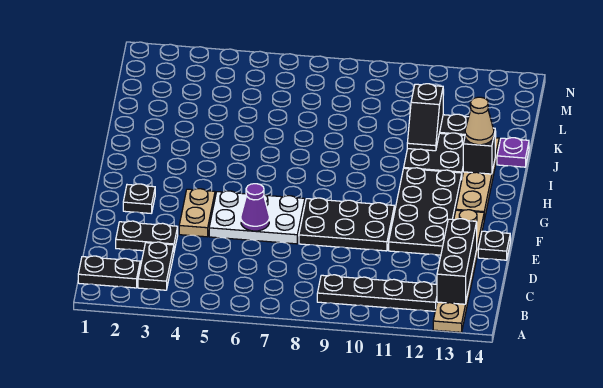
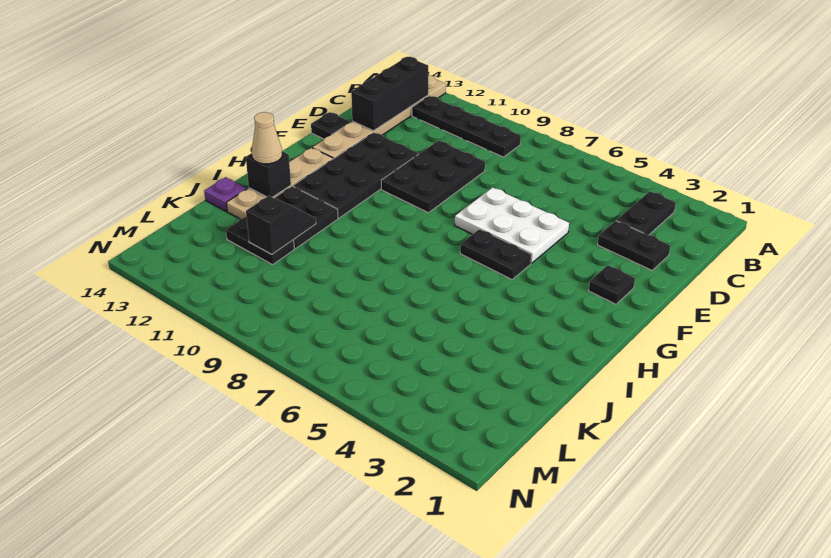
black plate B1:B2 level 1 -> black plate G5:G6 level 1
tan plate E4:F4 level 1 -> none
purple cone E6 level 2 -> none
black plate E8:F10 level 1 -> black plate D9:F10 level 1

